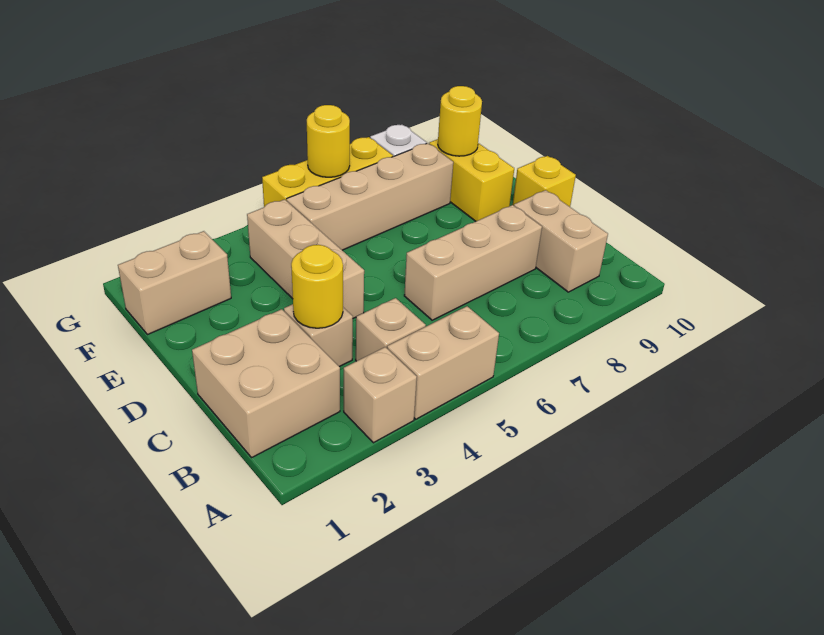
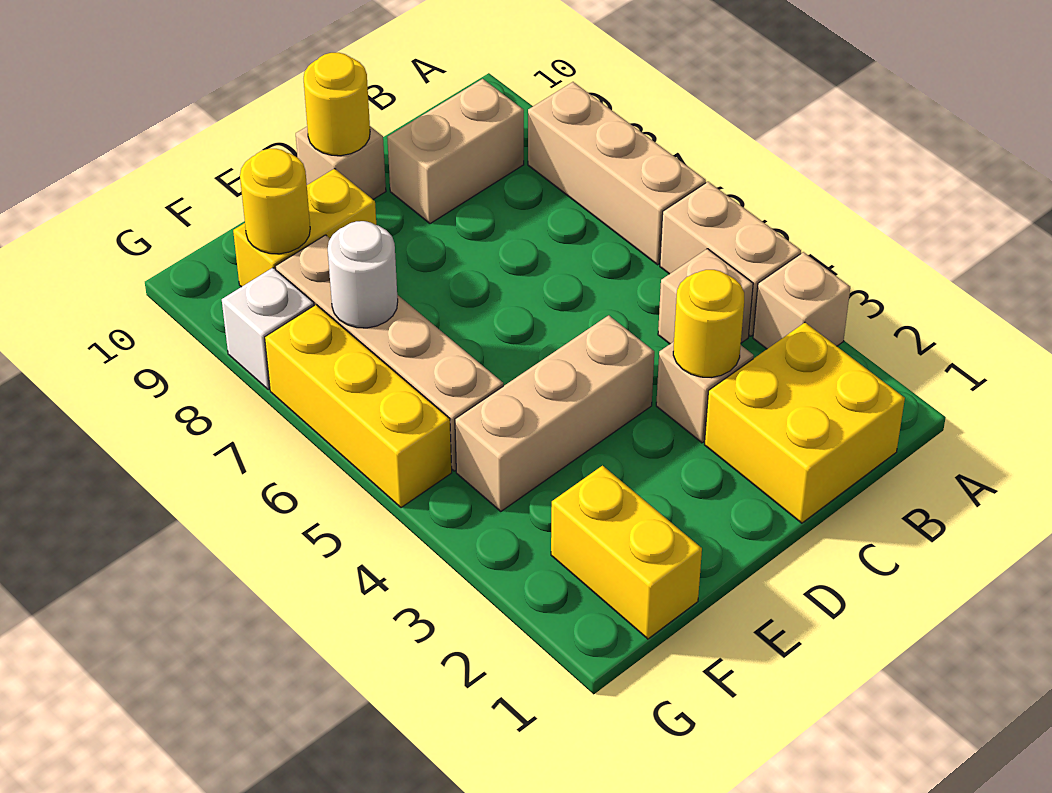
tan brick B1:C2 level 1 -> yellow brick B1:C2 level 1
tan brick C6:C8 level 1 -> tan brick A6:A8 level 1
yellow brick D10 level 1 -> tan brick D10 level 1
tan brick F1:F2 level 1 -> yellow brick F1:F2 level 1
none -> white round brick F7 level 2
yellow round brick G6 level 2 -> yellow round brick D10 level 2

